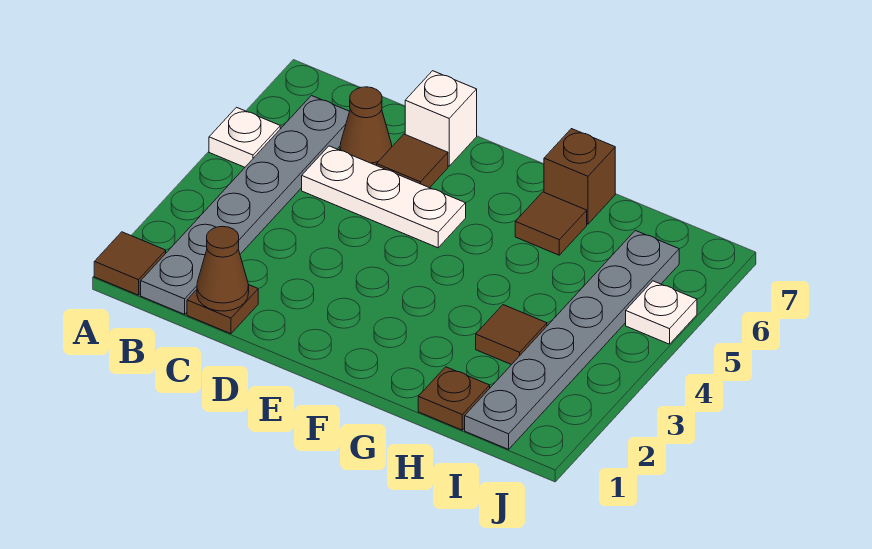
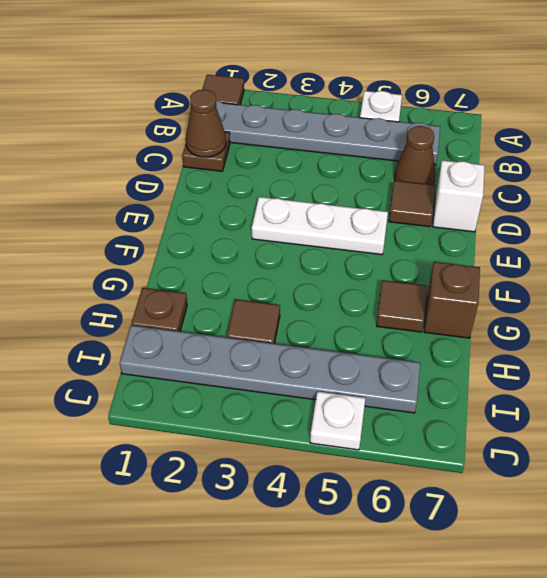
white plate C5:E5 level 1 -> white plate E3:E5 level 1

